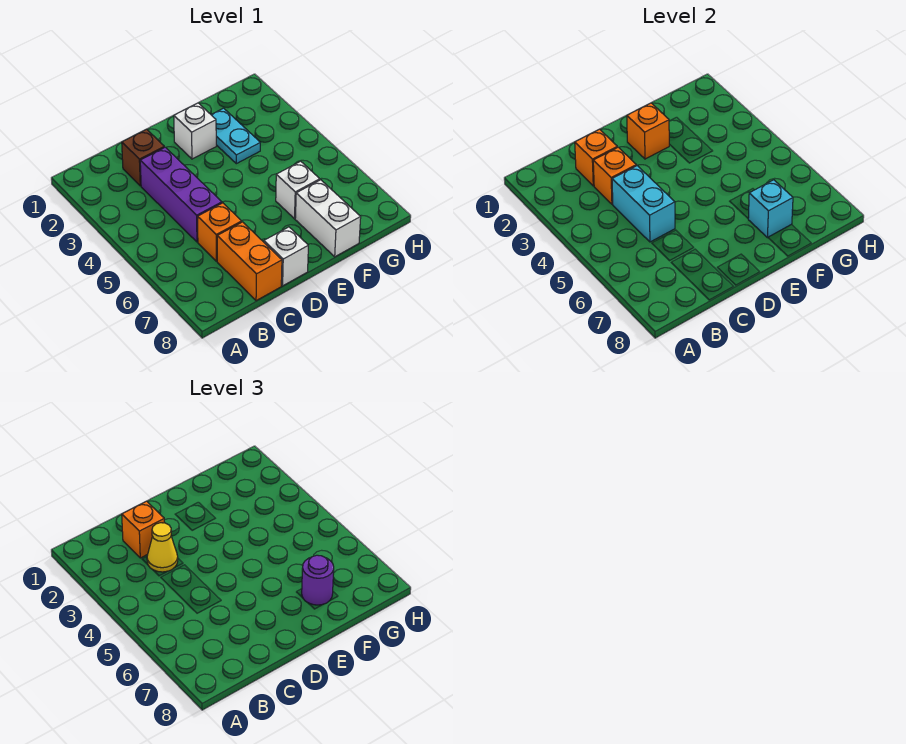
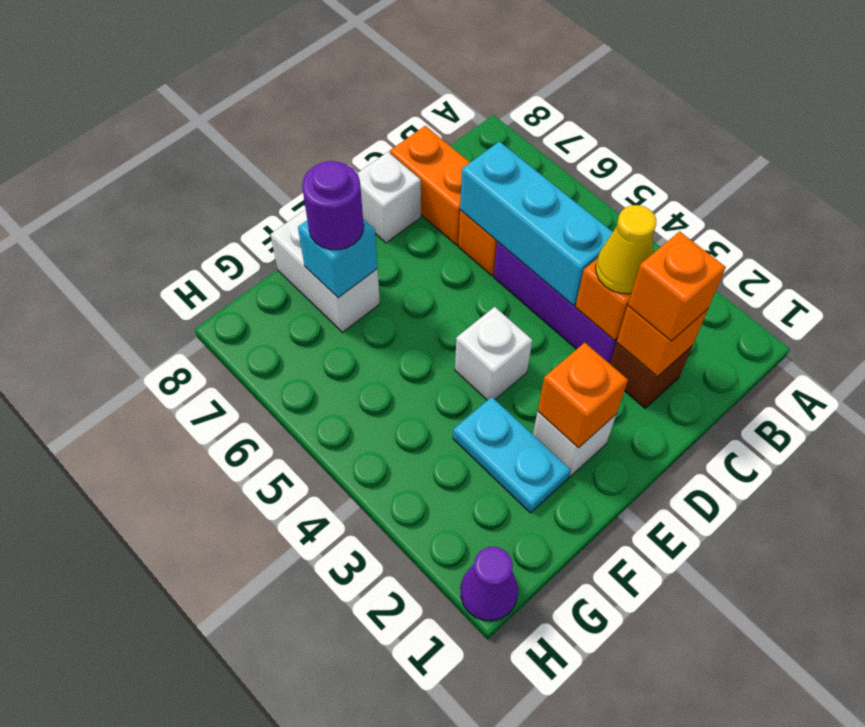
cyan brick C4:C5 level 2 -> cyan brick C4:C6 level 2
white brick F6 level 1 -> white brick E4 level 1
none -> purple cone H1 level 1

